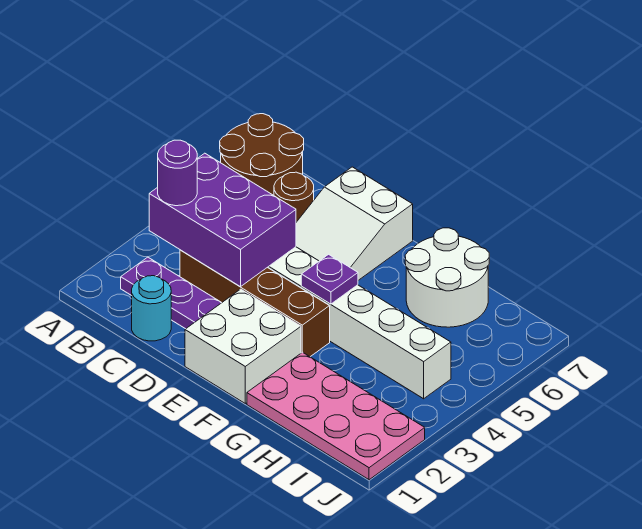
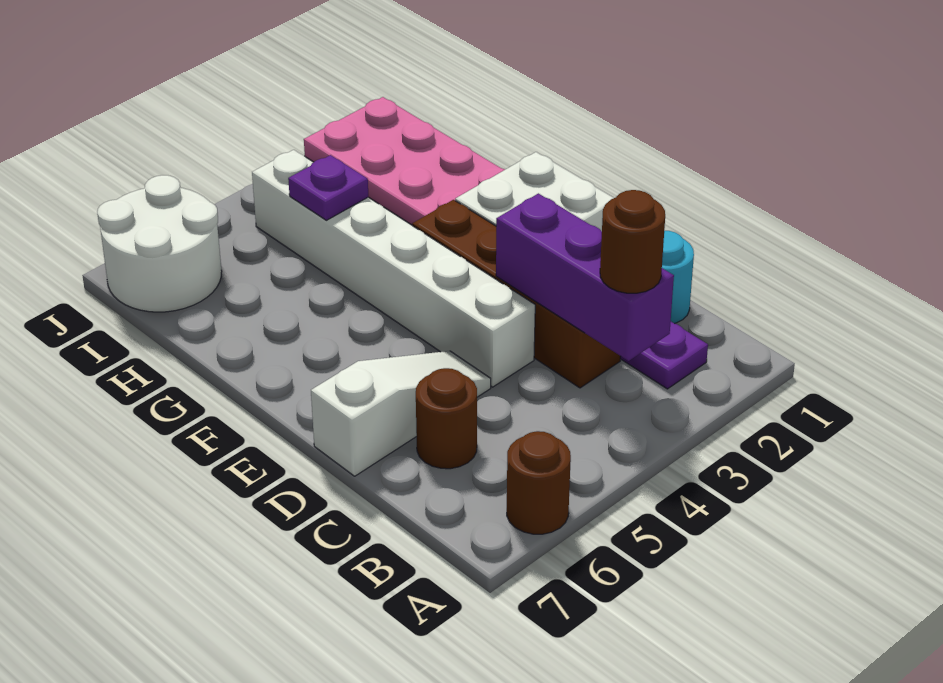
brown round brick A6:B7 level 1 -> brown round brick A6 level 1
purple brick B3:D4 level 2 -> purple brick B3:D3 level 2
purple round brick B3 level 3 -> brown round brick B3 level 3
white slope D5:E7 level 1 top 7 -> white slope D5:D7 level 1 top 7
purple plate F4 level 2 -> purple plate H4 level 2
white round brick G6:H7 level 1 -> white round brick I6:J7 level 1

